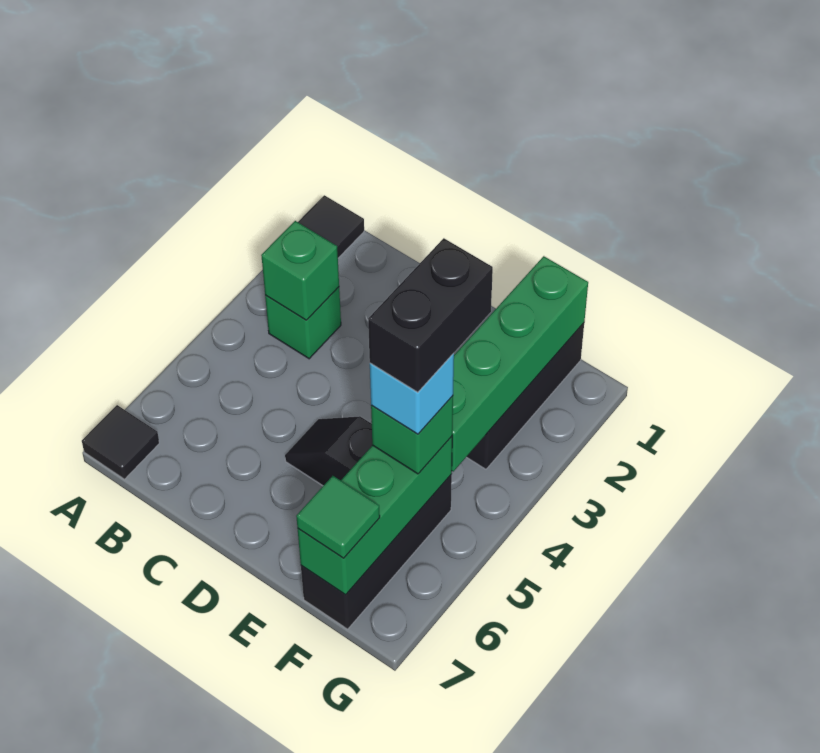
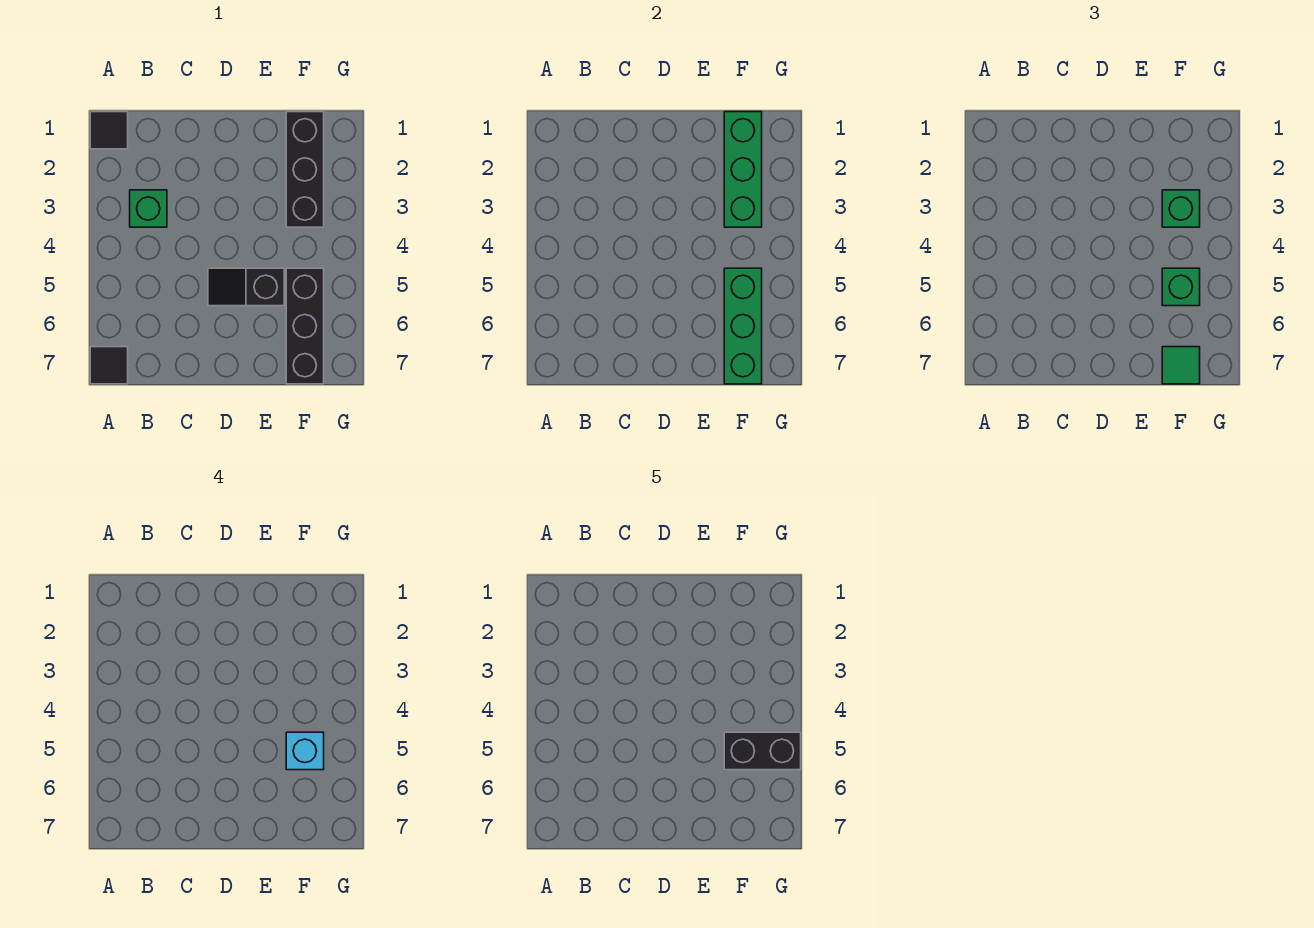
green brick B3 level 2 -> green brick F3 level 3
green brick F1:F4 level 2 -> green brick F1:F3 level 2
black brick F4:F5 level 5 -> black brick F5:G5 level 5

